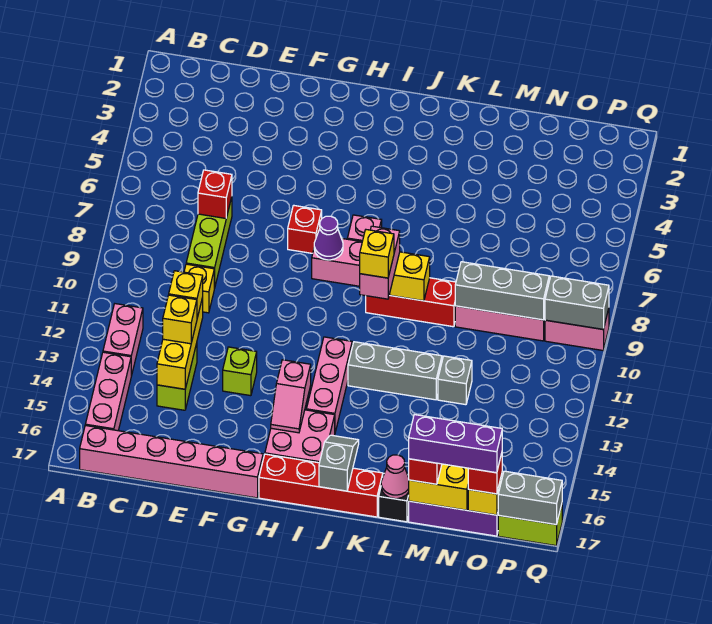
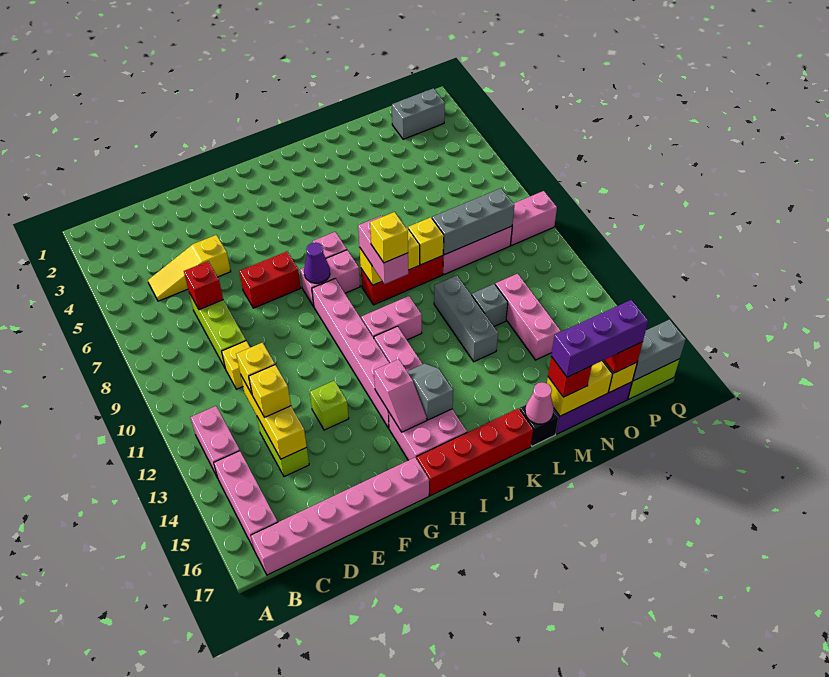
none -> yellow slope C5:E5 level 1 top E
red brick G7 level 1 -> red brick F7:G7 level 1
none -> pink brick H9:H14 level 1
none -> pink brick I11:J11 level 1
grey brick J12:L12 level 1 -> grey brick L11:L13 level 1
grey slope J16:J17 level 2 top 17 -> grey slope I14:I15 level 2 top 15
none -> yellow brick L9 level 2
none -> pink brick N12:N14 level 1
grey brick P9:Q9 level 2 -> grey brick O2:P2 level 1

